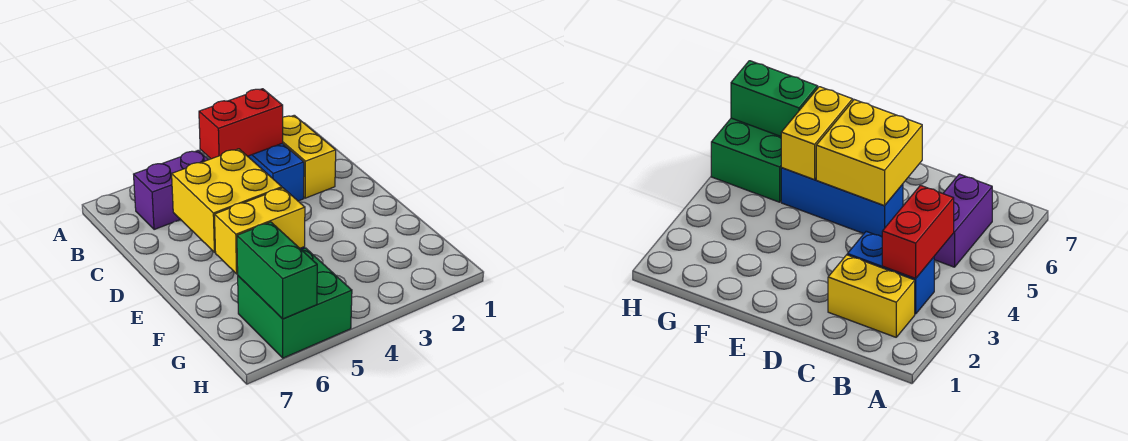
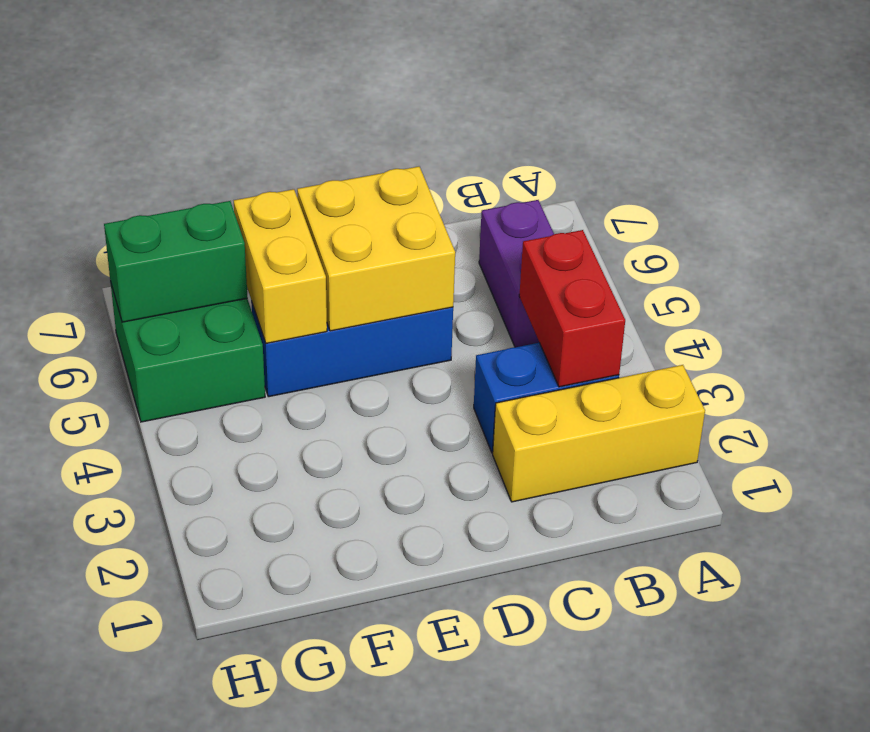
yellow brick B2:C2 level 1 -> yellow brick A2:C2 level 1

